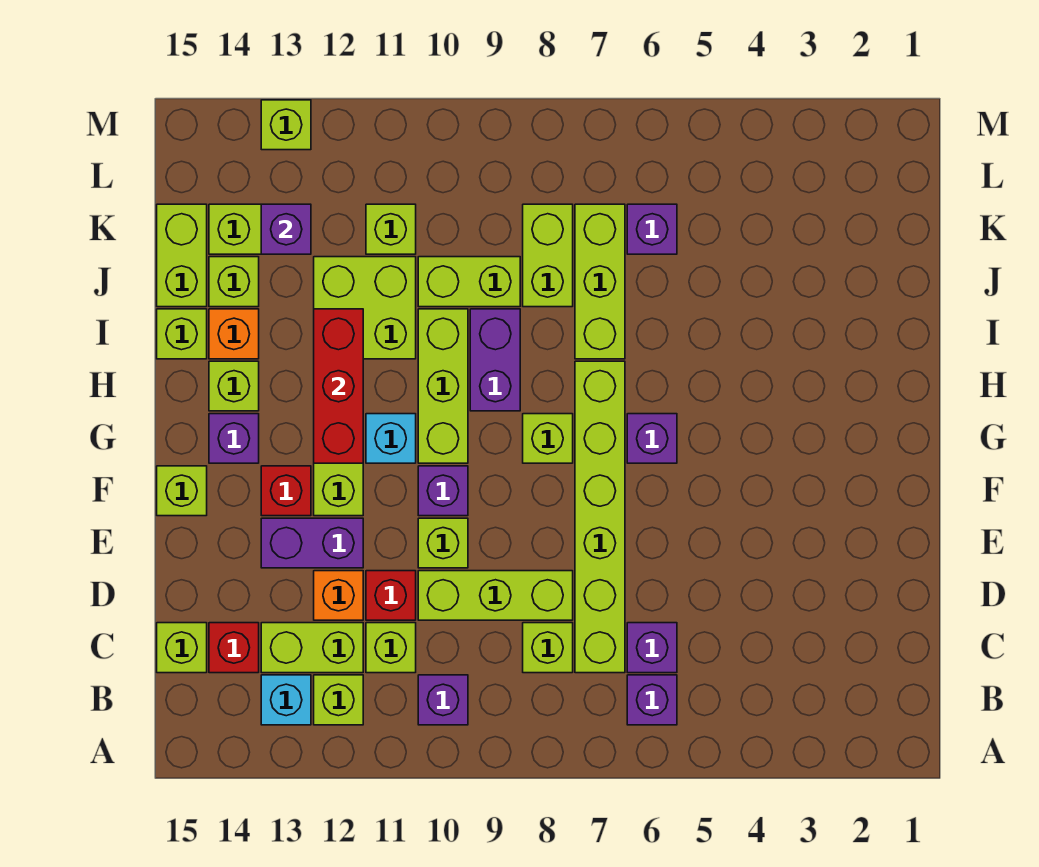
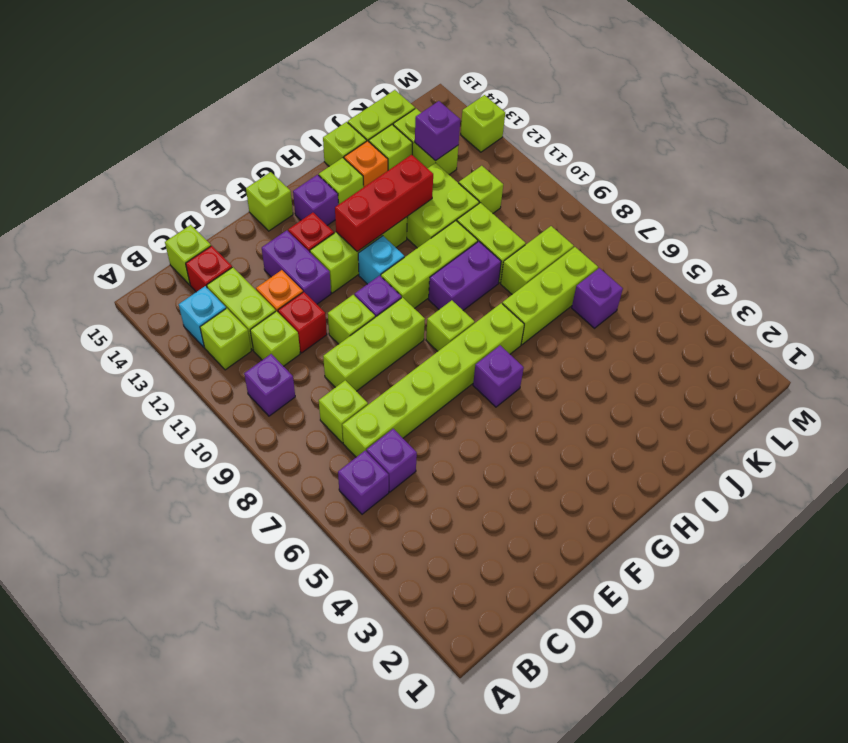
lime brick D8:D10 level 1 -> lime brick D9:F9 level 1

